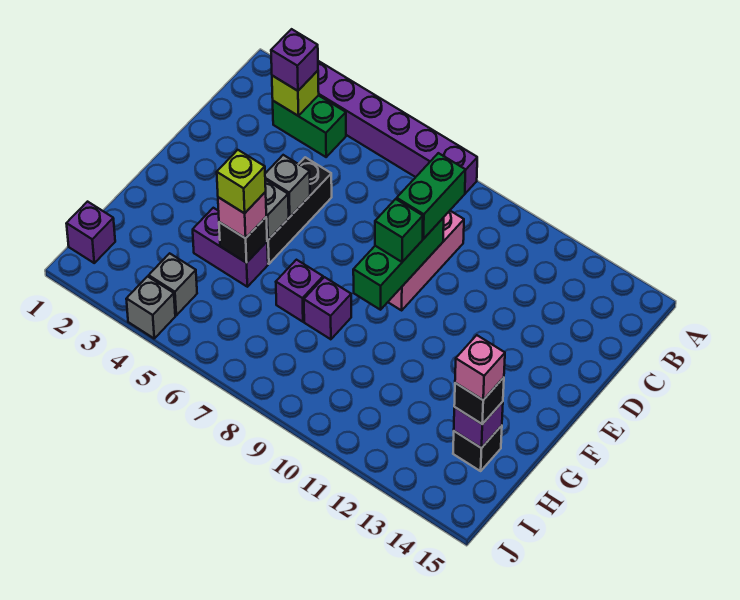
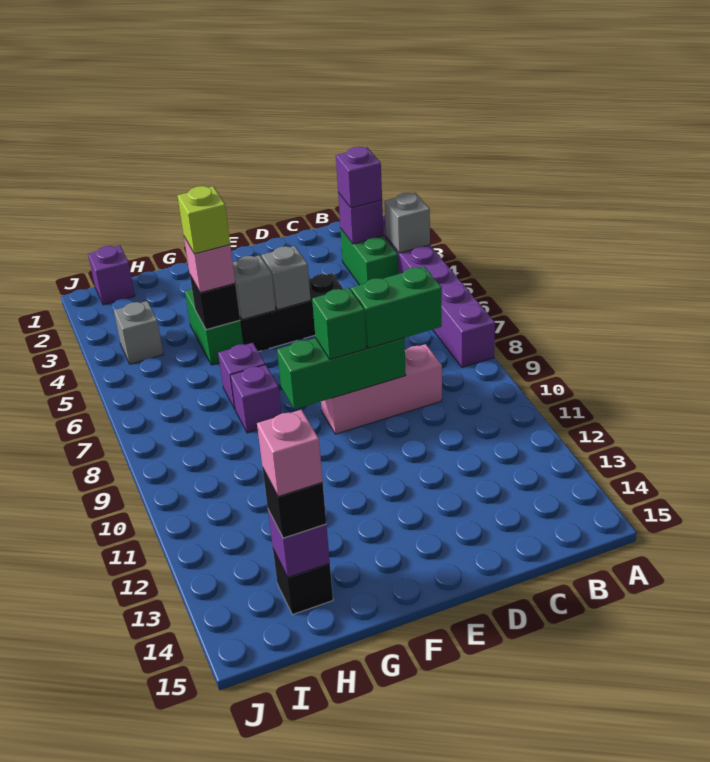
lime brick B3 level 2 -> purple brick B3 level 2
purple brick G4:G5 level 1 -> green brick G4:G5 level 1
grey brick J4 level 1 -> grey brick A4 level 2

